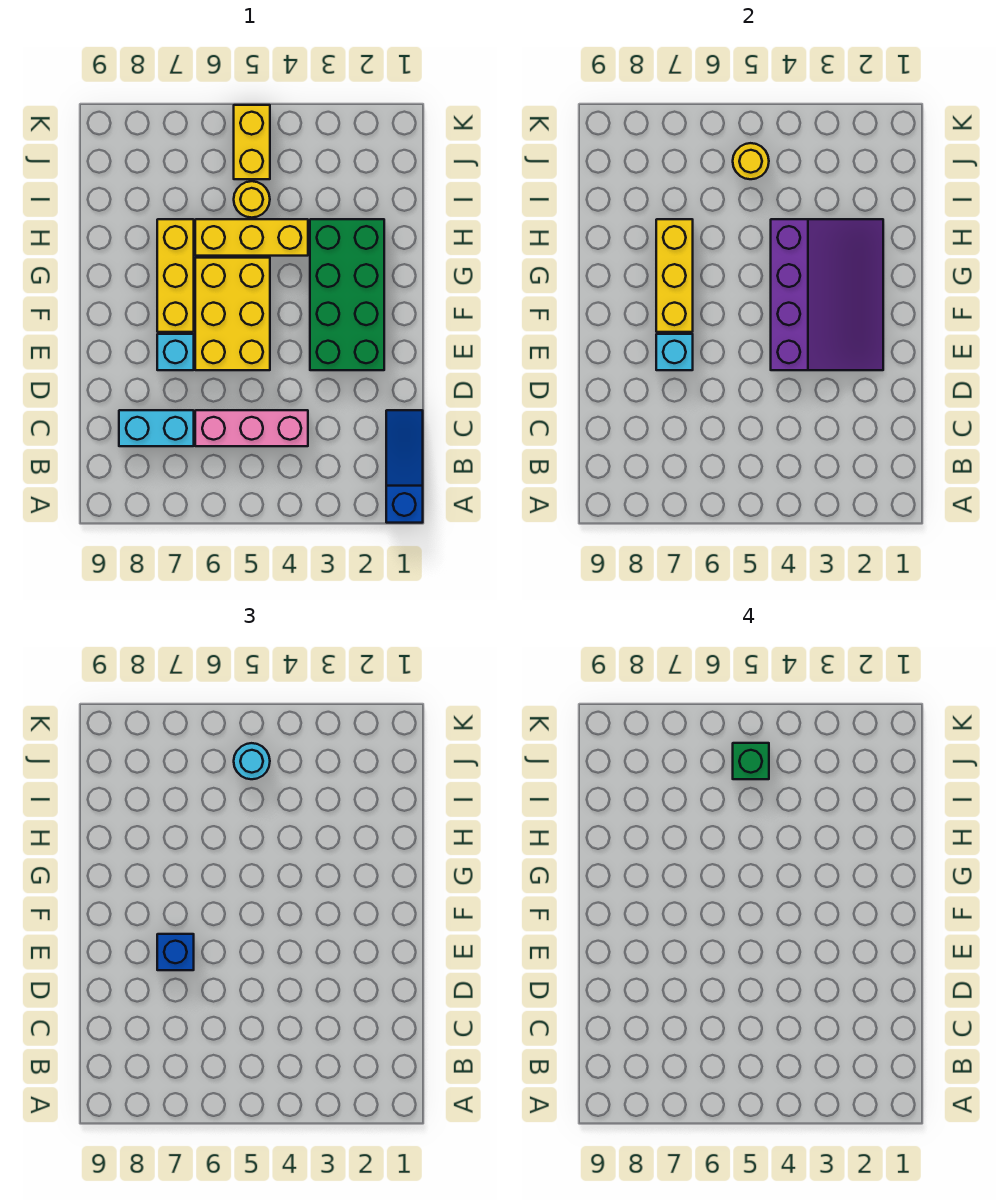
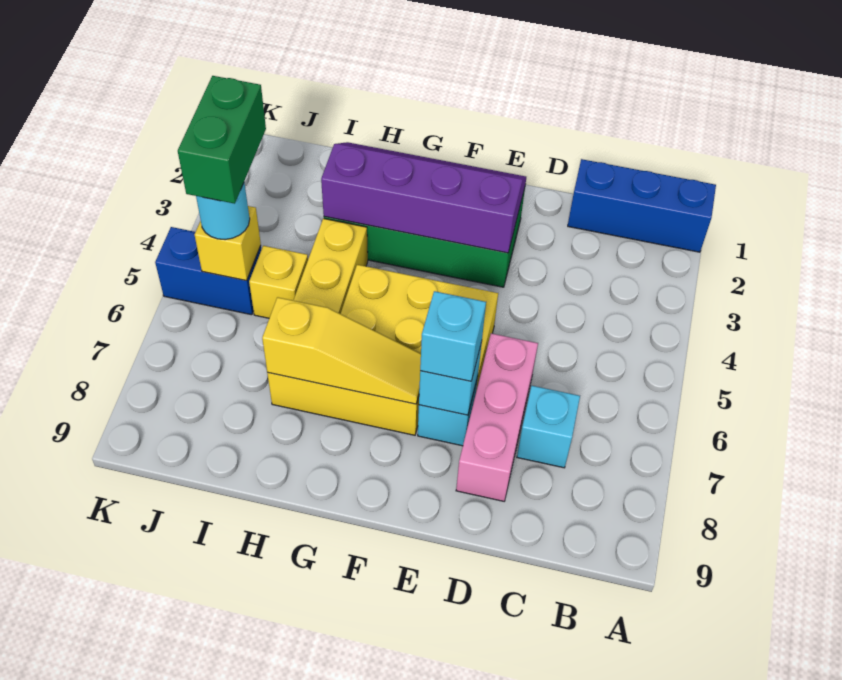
blue slope A1:C1 level 1 top A -> blue brick A1:C1 level 1
pink brick C4:C6 level 1 -> pink brick D6:D8 level 1
cyan brick C7:C8 level 1 -> cyan brick C7 level 1
purple slope E2:H4 level 2 top 4 -> purple slope E2:H3 level 2 top 3
blue brick E7 level 3 -> cyan brick E7 level 3
yellow brick F7:H7 level 2 -> yellow slope F7:H7 level 2 top H
yellow round brick I5 level 1 -> yellow brick I5 level 1
yellow brick J5:K5 level 1 -> blue brick J5:K5 level 1
yellow round brick J5 level 2 -> yellow brick J5 level 2
green brick J5 level 4 -> green brick J4:J5 level 4

